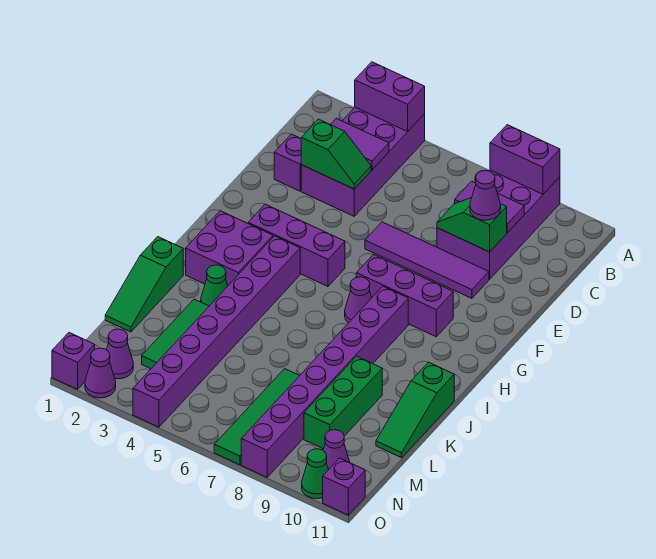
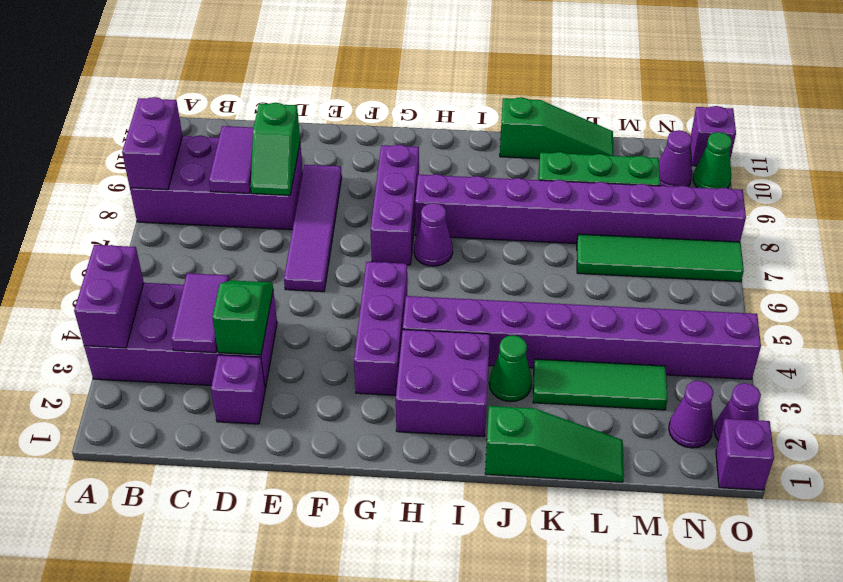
purple cone D9 level 3 -> none

